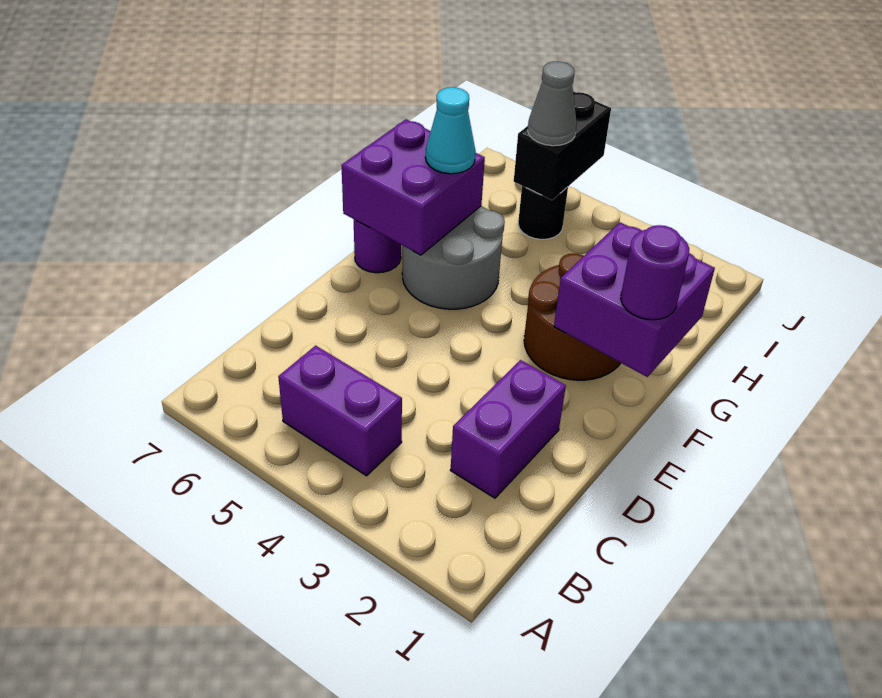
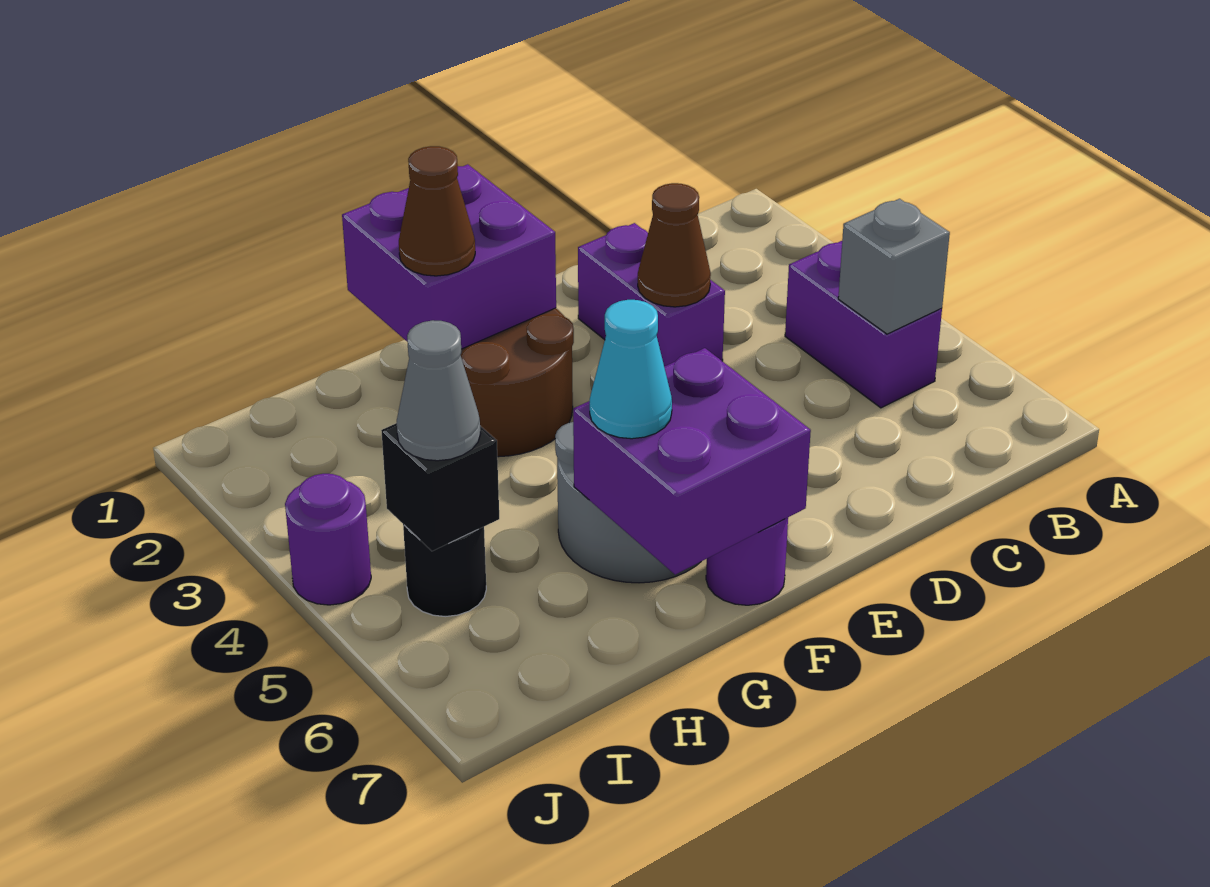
none -> grey brick B5 level 2
purple brick C2:D2 level 1 -> purple brick D2:D3 level 1
none -> brown cone D3 level 2
purple round brick F1 level 3 -> purple round brick J4 level 1
none -> brown cone G2 level 3
black brick I5:J5 level 2 -> black brick I5 level 2

